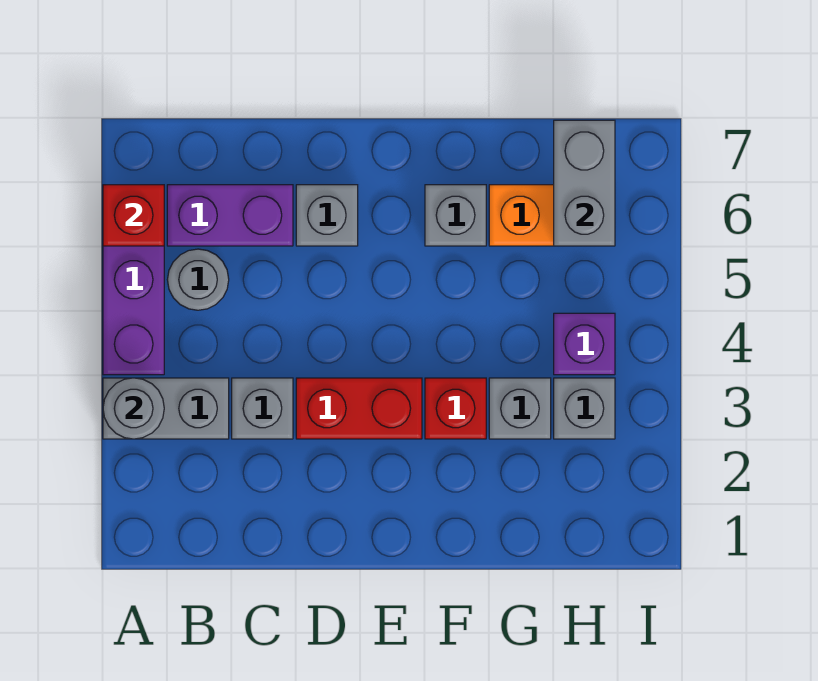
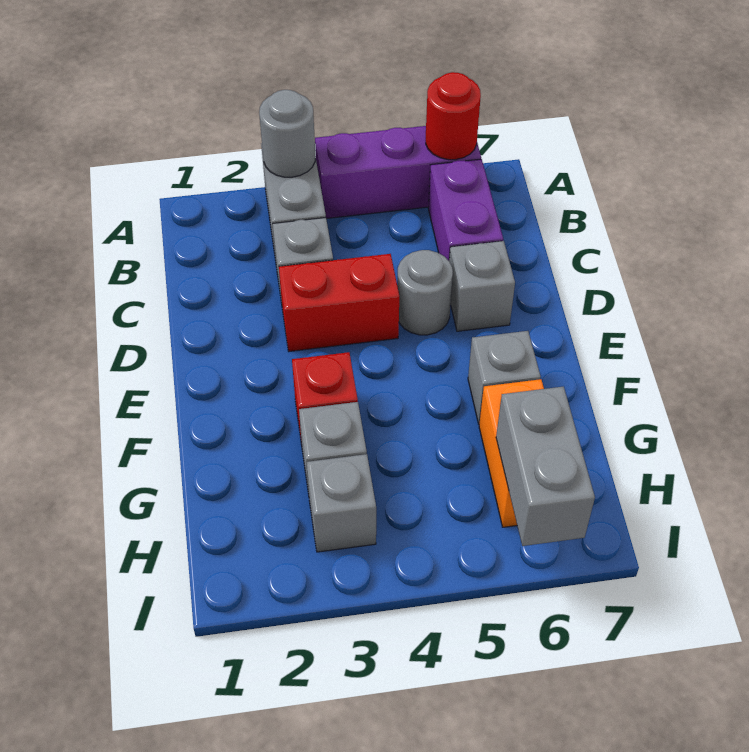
red brick A6 level 2 -> red round brick A6 level 2
grey round brick B5 level 1 -> grey round brick D5 level 1
red brick D3:E3 level 1 -> red brick D3:D4 level 1
purple brick H4 level 1 -> none
grey brick H6:H7 level 2 -> grey brick H6:I6 level 2

